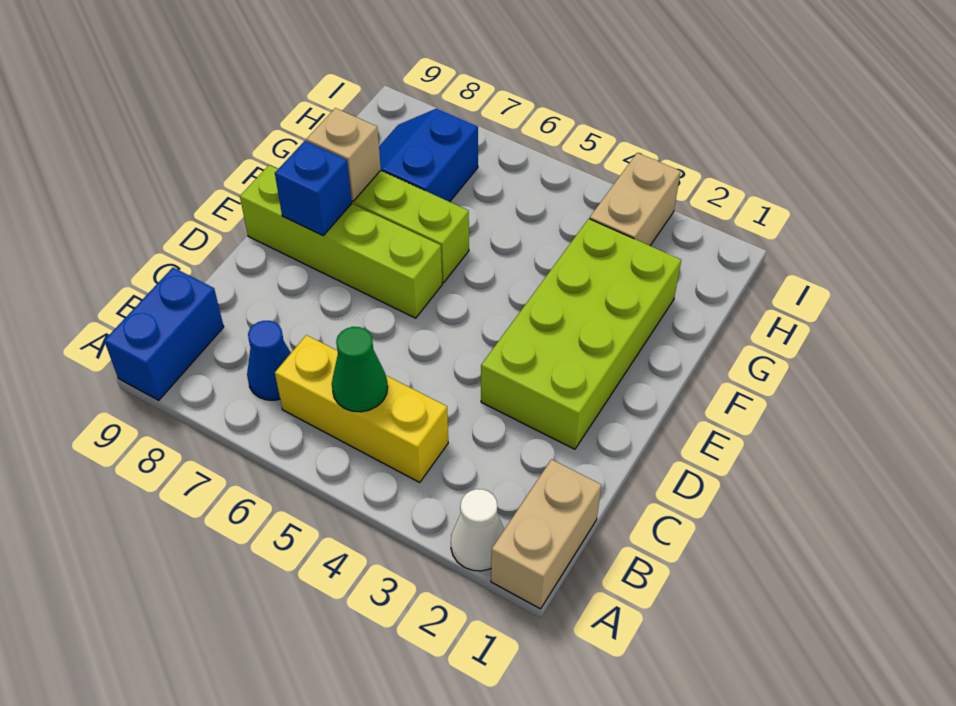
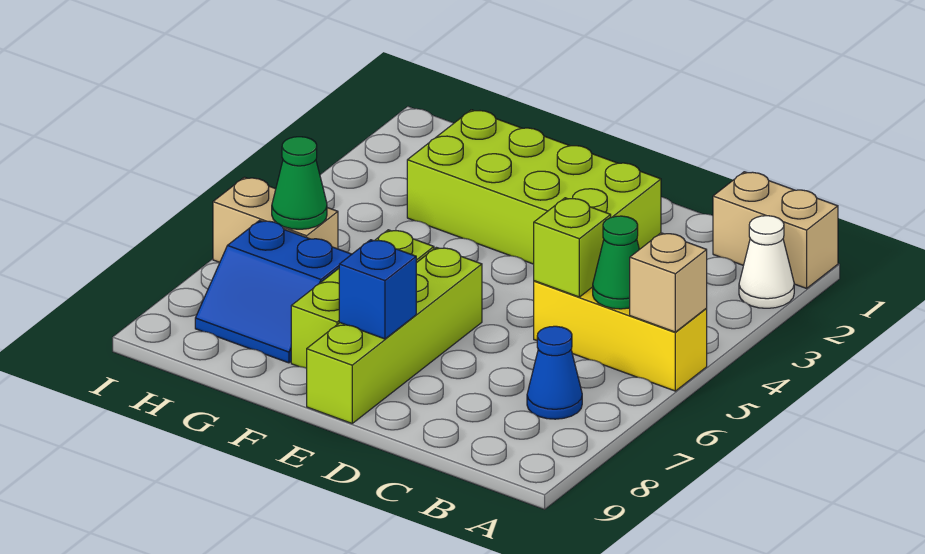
blue brick A9:B9 level 1 -> none
yellow brick B4:B6 level 1 -> yellow brick A5:C5 level 1
none -> lime brick C5 level 2
tan brick F8 level 2 -> tan brick A5 level 2
tan brick H3:I3 level 1 -> tan brick H6:I6 level 1
none -> green cone H6 level 2

